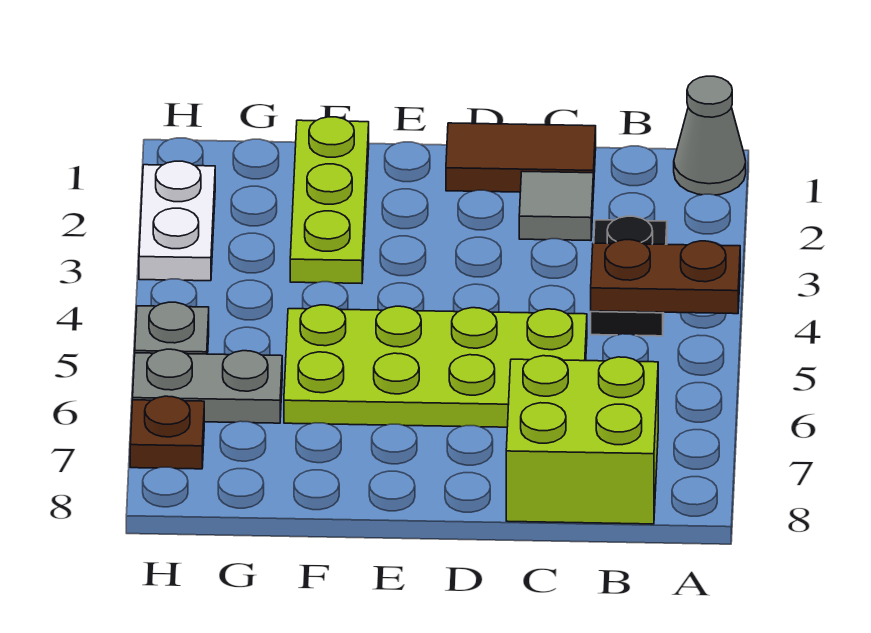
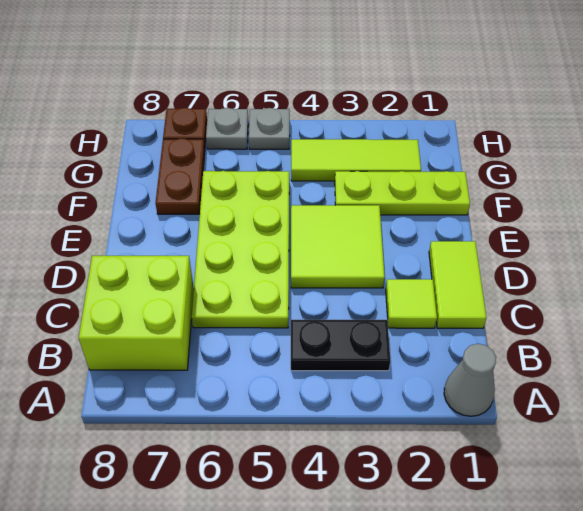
brown plate A4:B4 level 2 -> brown plate F7:G7 level 1
brown tile C1:D1 level 1 -> lime tile C1:D1 level 1
grey tile C2 level 1 -> lime tile C2 level 1
none -> lime tile D3:E4 level 1
none -> lime tile G2:G4 level 1
grey plate G6:H6 level 1 -> grey plate H6 level 1
white plate H2:H3 level 1 -> none

